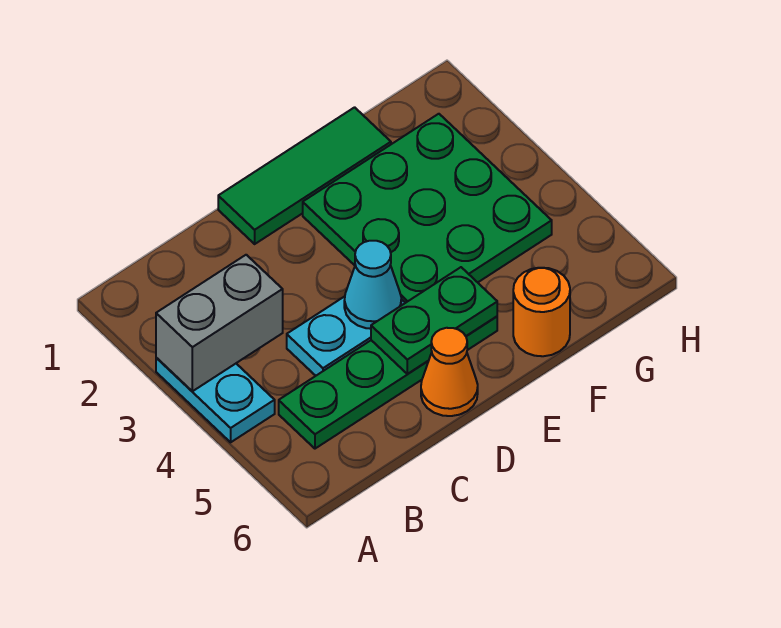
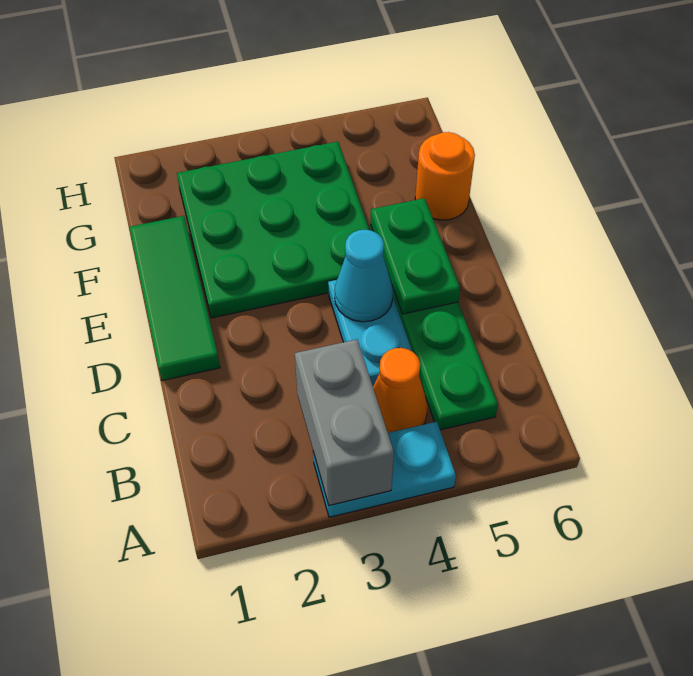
orange cone D6 level 1 -> orange cone B4 level 1

